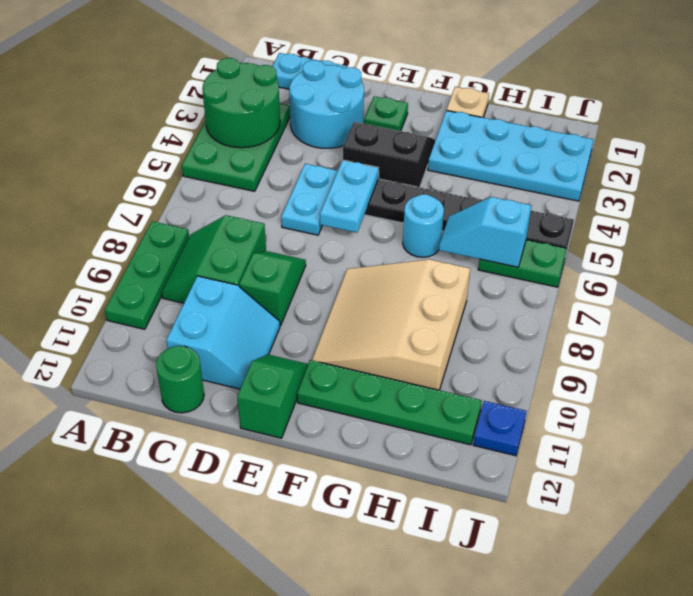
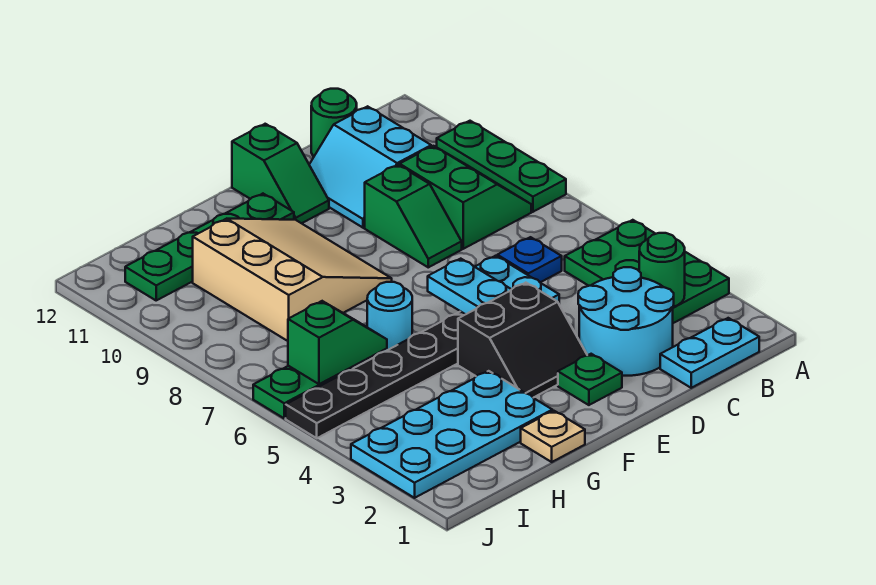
green round brick A3:B4 level 2 -> green round brick B3 level 2
cyan slope H6:I6 level 2 top I -> green slope H6:I6 level 2 top I
blue plate J11 level 1 -> blue plate C6 level 1

